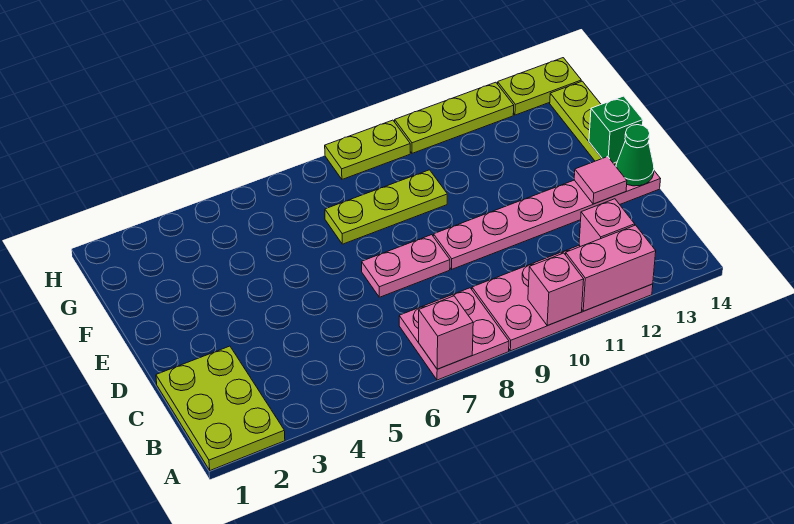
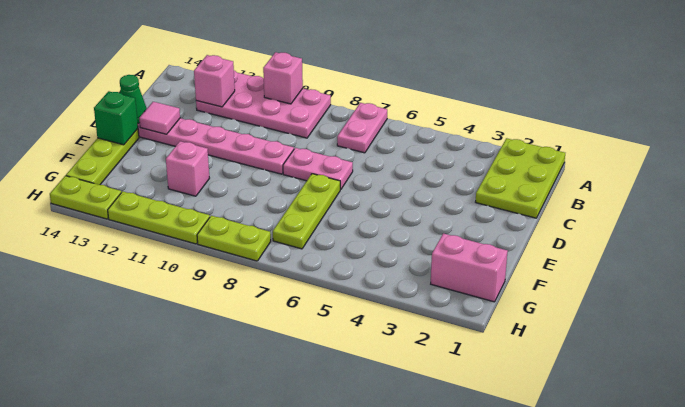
pink plate A7:B8 level 1 -> pink plate A7:B7 level 1
pink brick A7 level 2 -> pink brick F11 level 1
pink brick A11:A12 level 2 -> pink brick G1:G2 level 1
lime plate F7:F9 level 1 -> lime plate E7:G7 level 1

